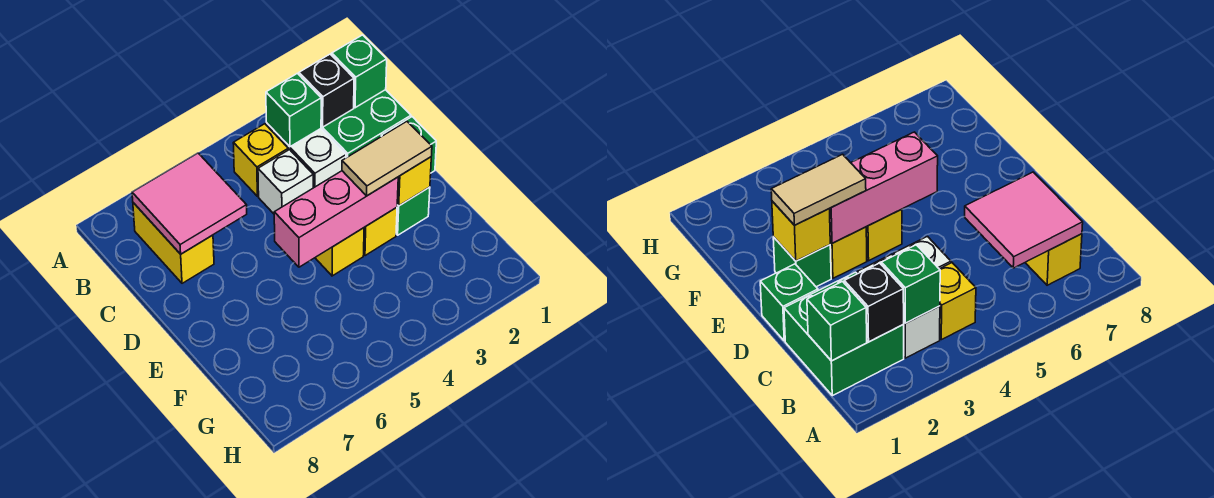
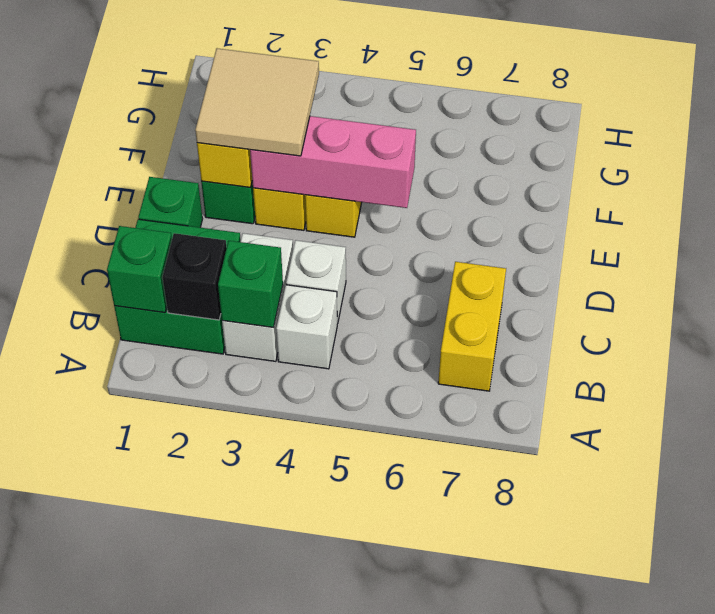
yellow brick B4 level 1 -> white brick B4 level 1
pink tile B6:C7 level 2 -> none
tan tile E2:E3 level 3 -> tan tile E2:F3 level 3

